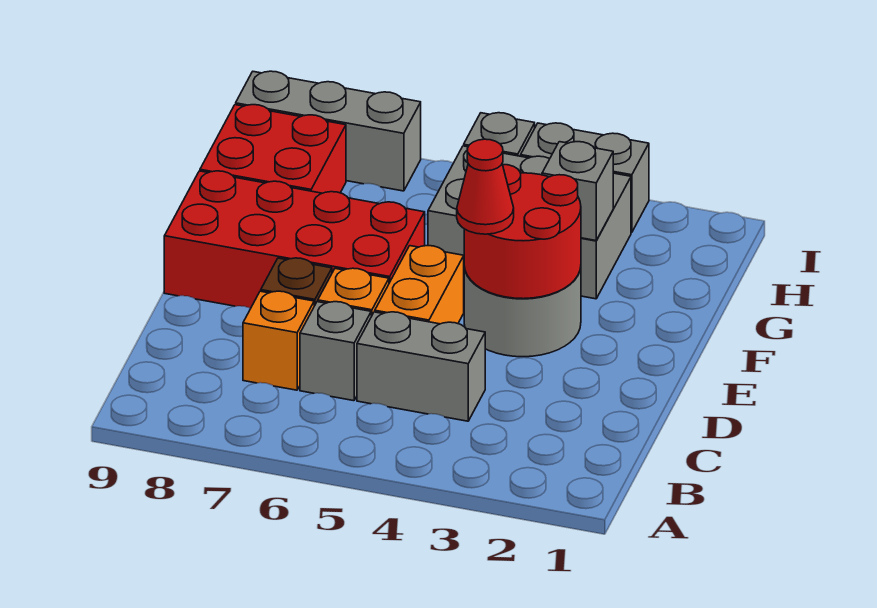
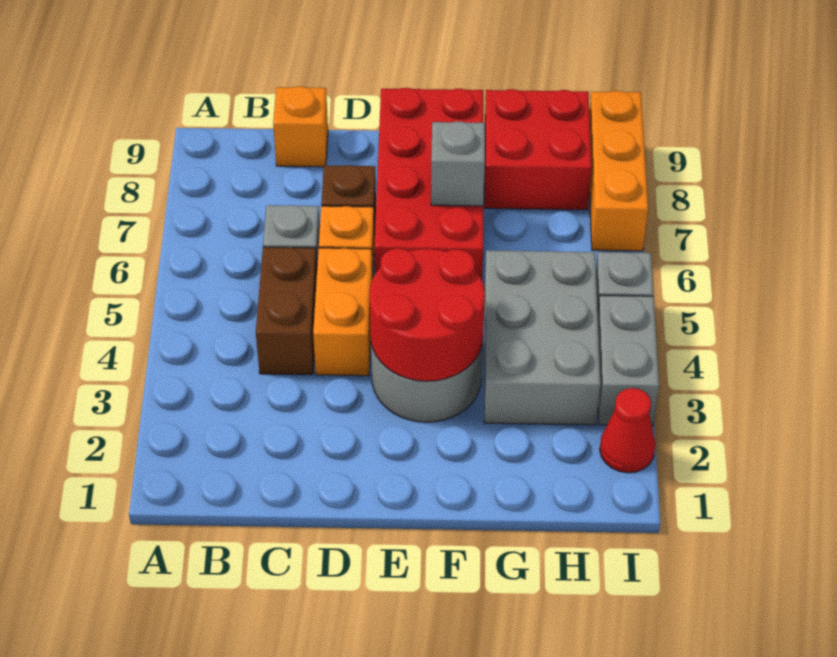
grey brick C4:C5 level 1 -> brown brick C4:C5 level 1
orange brick C7 level 1 -> orange brick C9 level 1
orange brick D5:E5 level 1 -> orange brick D4:D5 level 1
red cone E4 level 3 -> red cone I2 level 1
grey brick G3 level 2 -> grey brick F7 level 2
grey brick I7:I9 level 1 -> orange brick I7:I9 level 1

